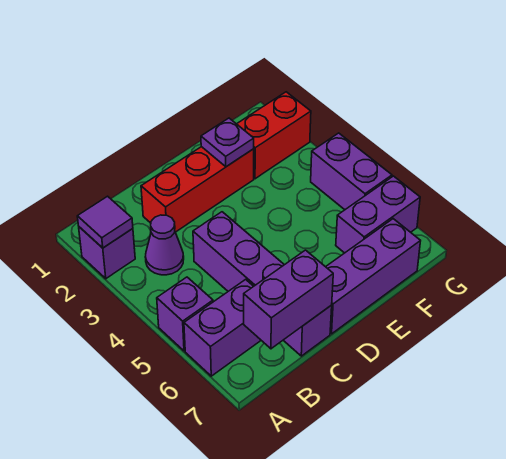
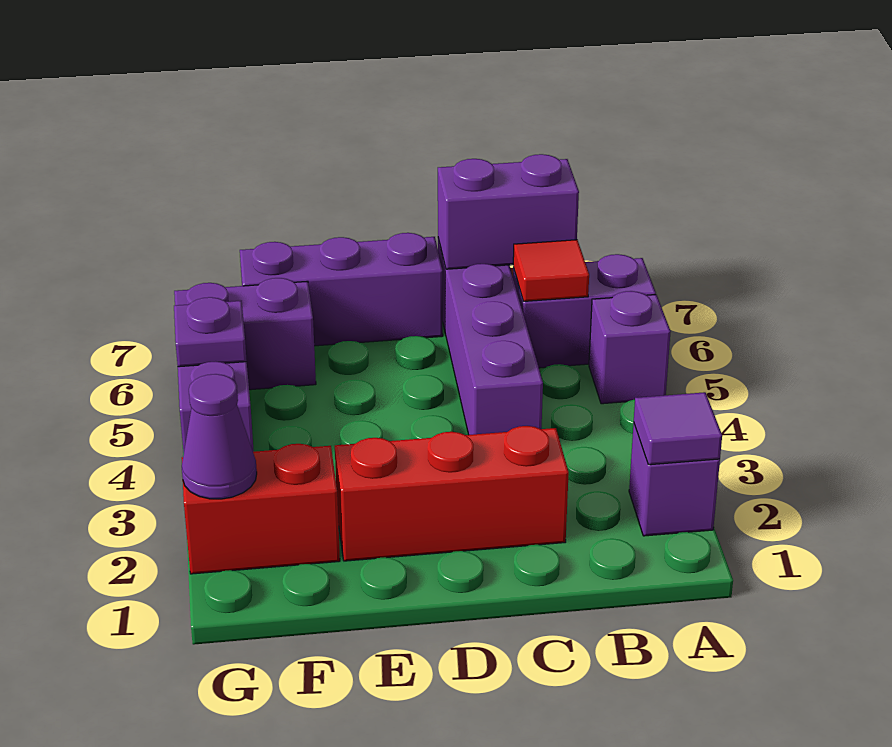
purple cone B3 level 1 -> purple cone G2 level 2
none -> red tile B6 level 2
purple plate E2 level 2 -> purple plate G5 level 2

